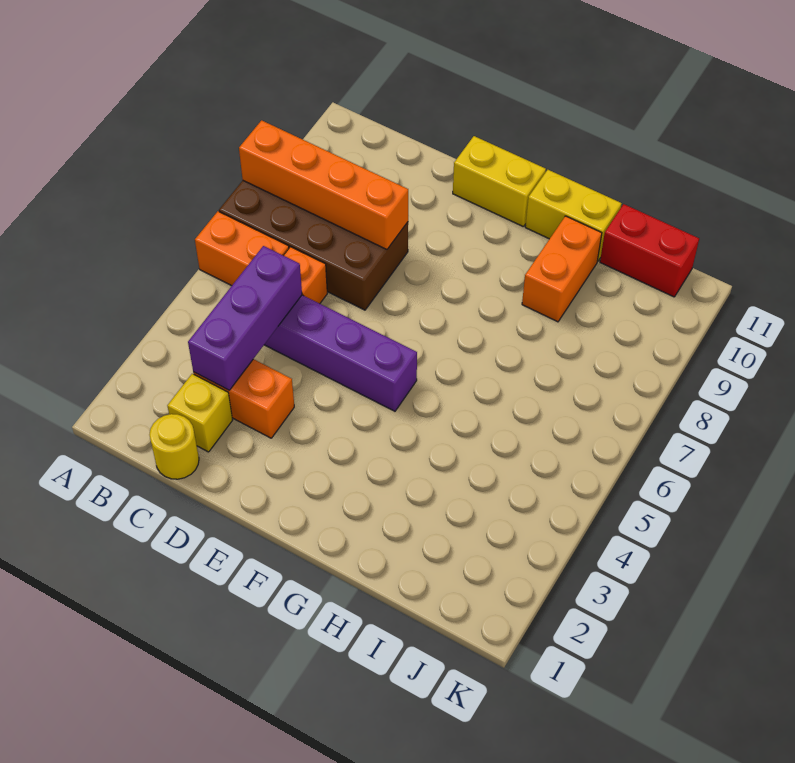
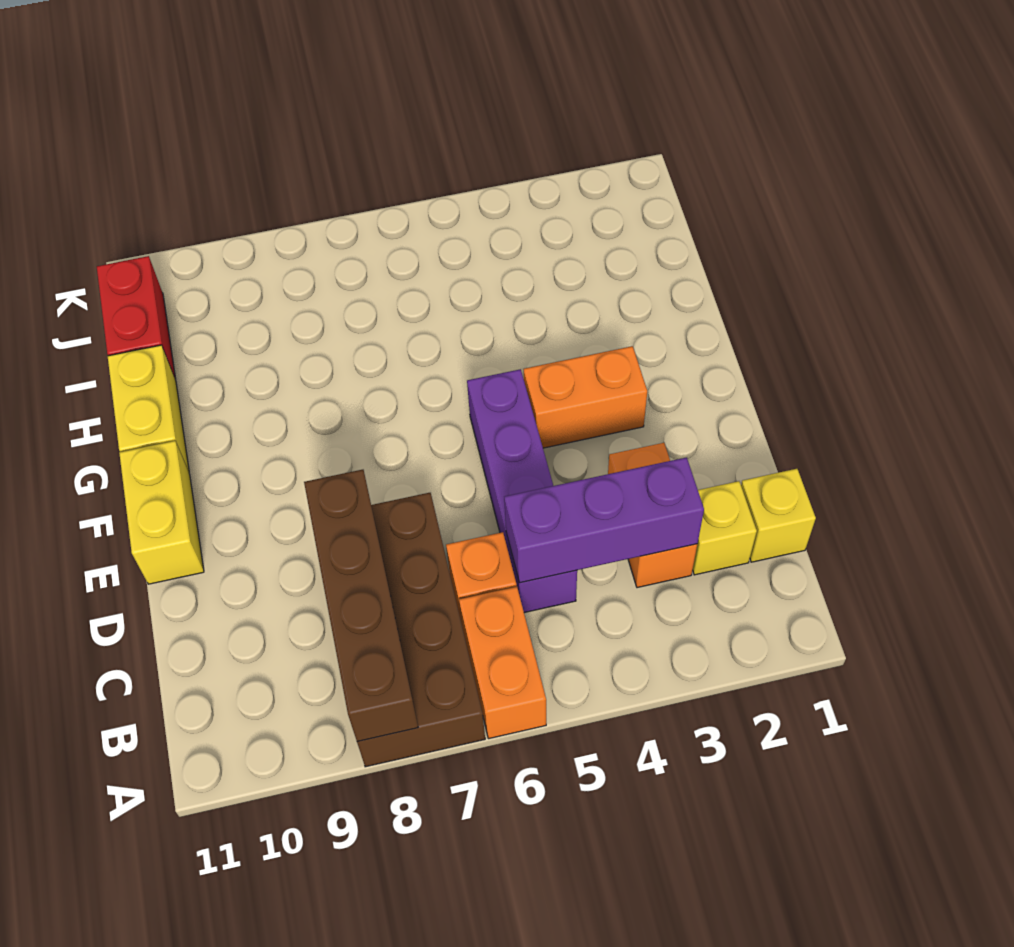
orange brick A8:D8 level 2 -> brown brick A8:D8 level 2
yellow round brick C1 level 1 -> yellow brick C1 level 1
orange brick H9:H10 level 1 -> orange brick F3:F4 level 1

